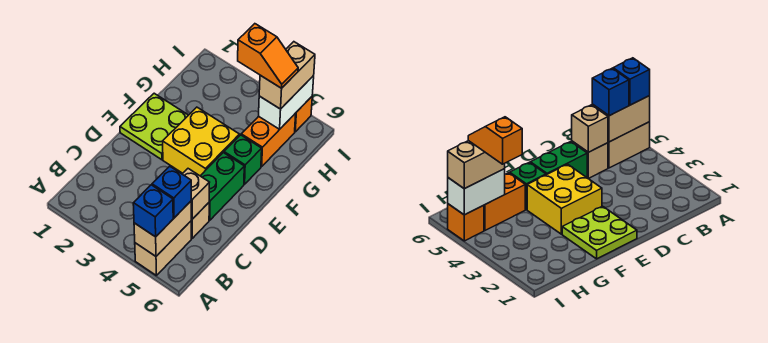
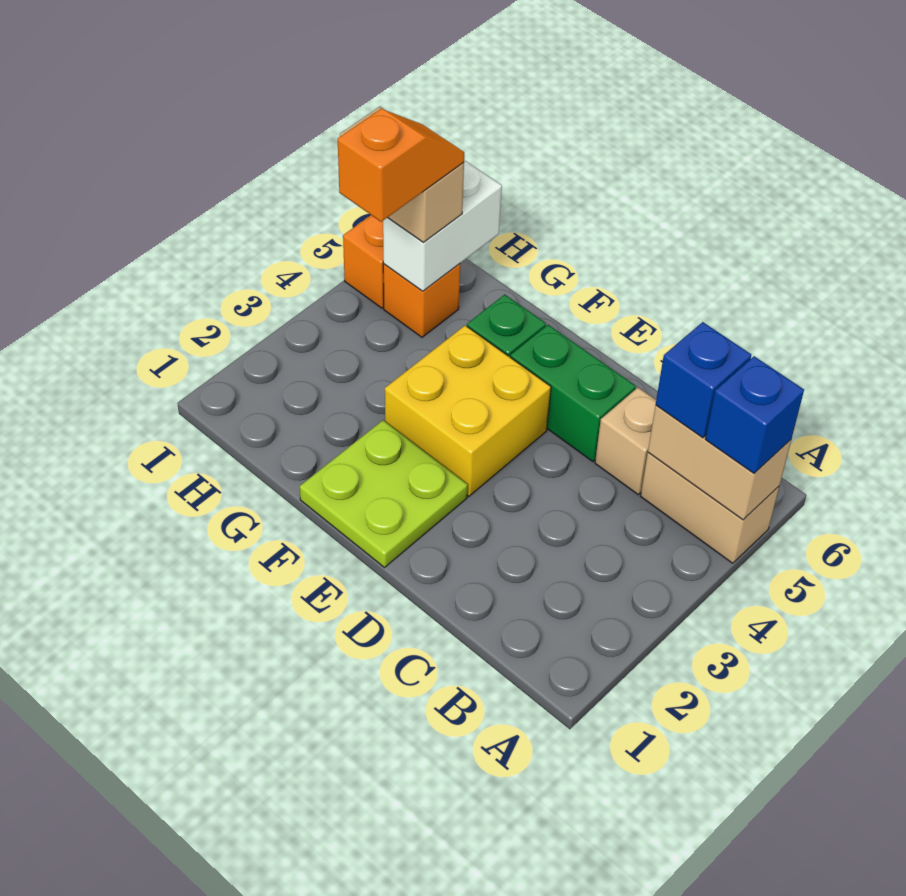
tan brick C5 level 2 -> none
orange brick G5:H5 level 1 -> orange brick H5 level 1
white brick H5:I5 level 2 -> white brick H5:H6 level 2

